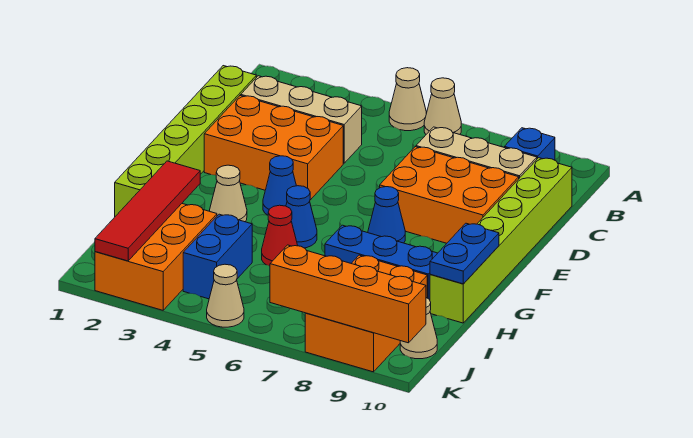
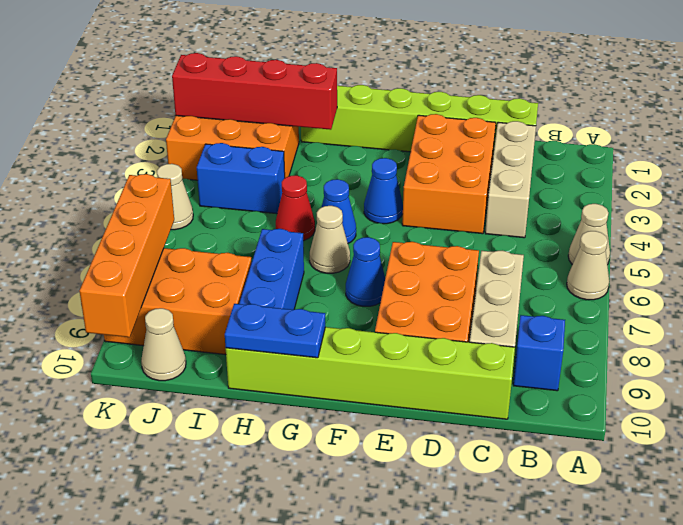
tan cone G3 level 1 -> tan cone G6 level 1
red tile H2:K2 level 2 -> red brick H2:K2 level 2

